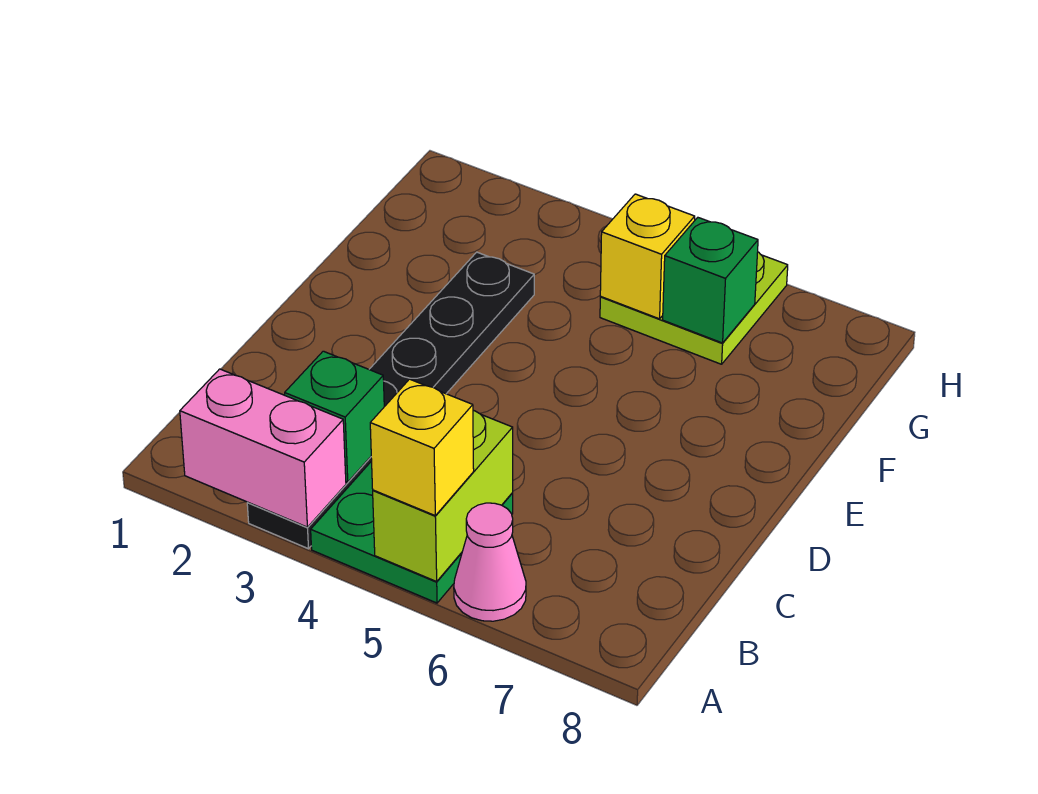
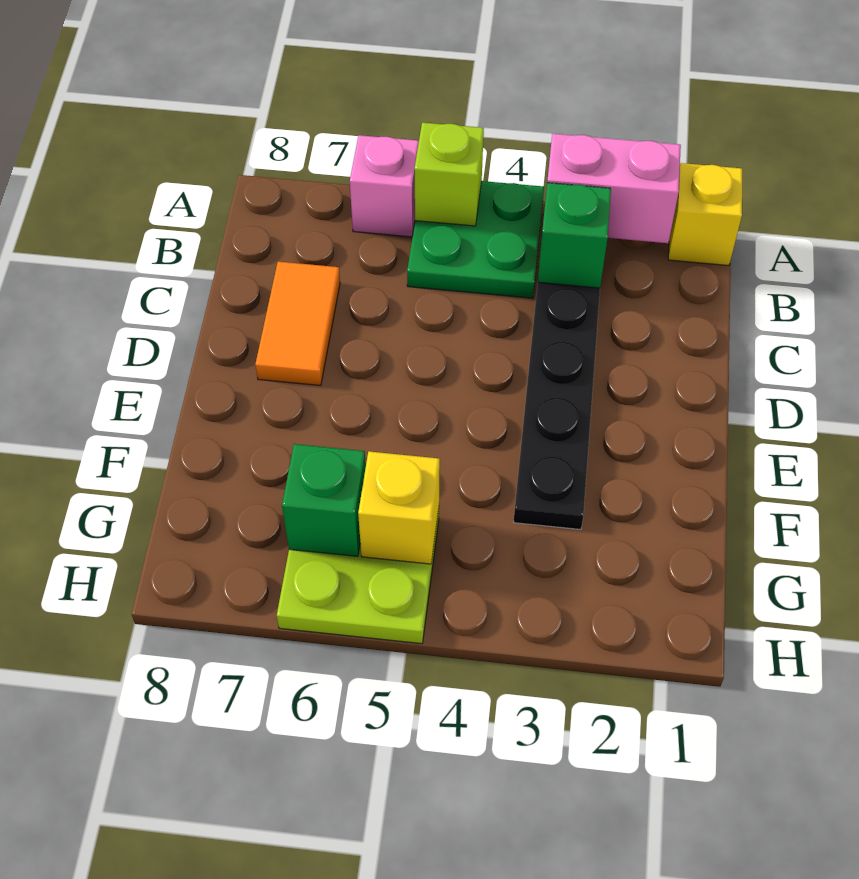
lime brick A5:B5 level 2 -> lime brick A5 level 2
yellow brick A5 level 3 -> yellow brick A1 level 1
pink cone A6 level 1 -> pink brick A6 level 1
none -> orange tile C7:D7 level 1

